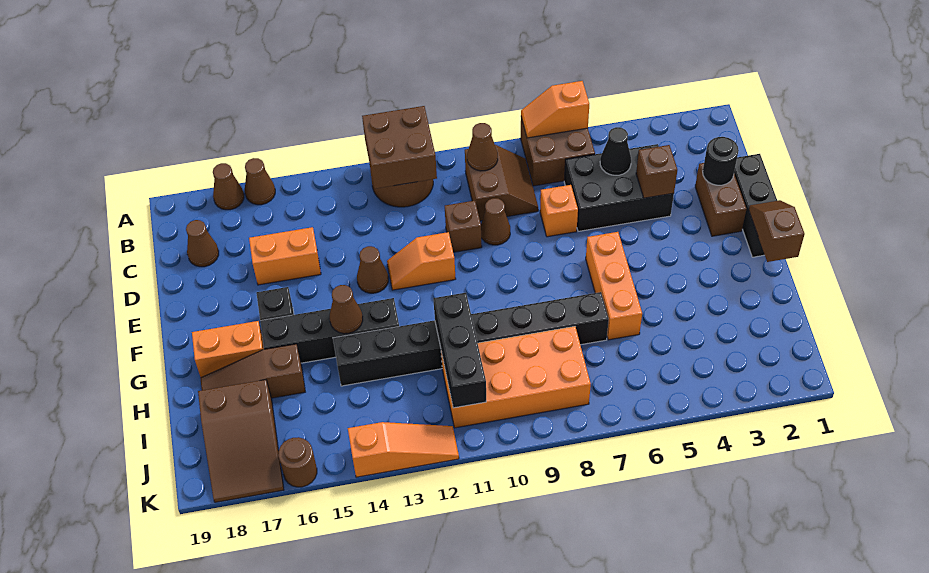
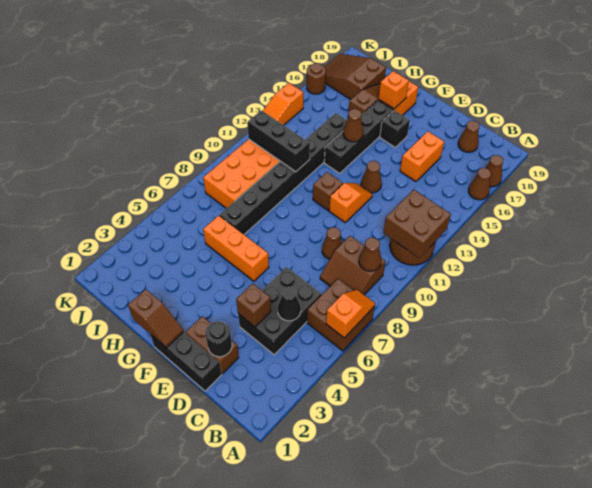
orange brick D7 level 1 -> orange brick G17 level 2
brown brick D10 level 1 -> brown brick F11 level 1

